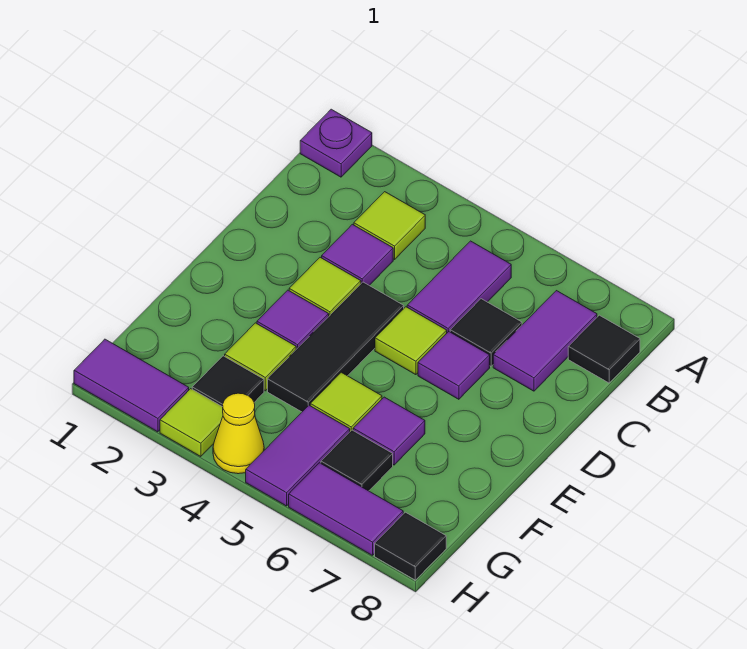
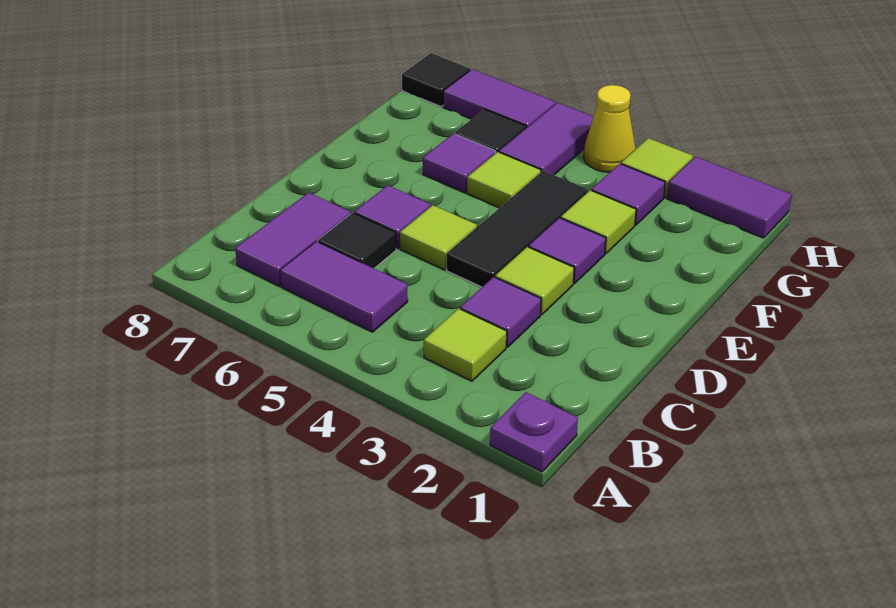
purple tile B5:C5 level 1 -> purple tile B5:B6 level 1
black tile B8 level 1 -> none
black tile G3 level 1 -> purple tile G3 level 1

